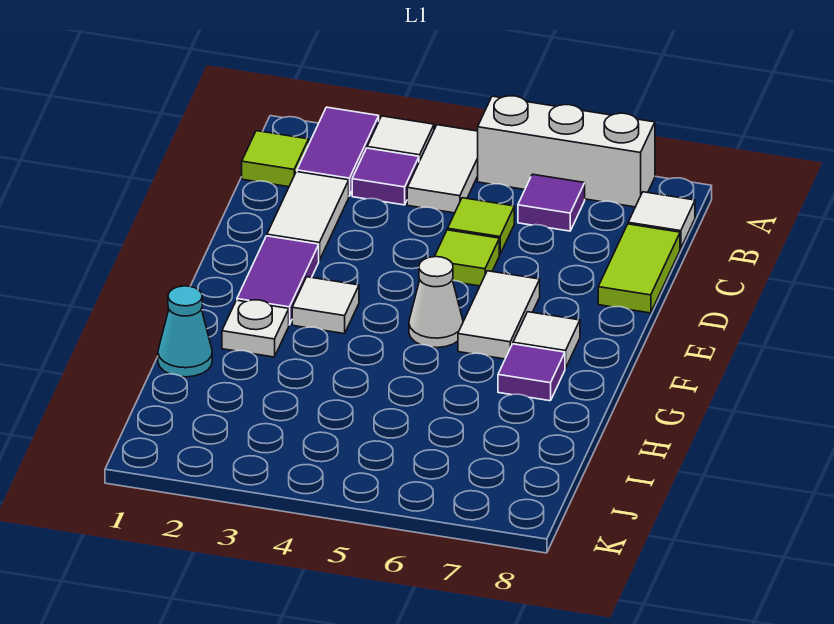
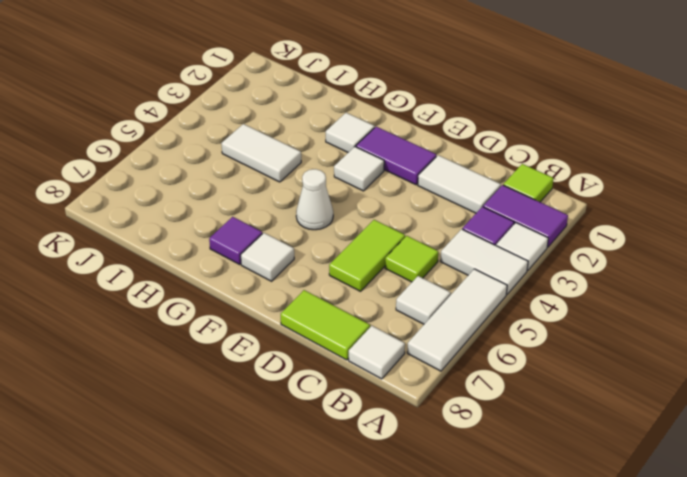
white brick A5:A7 level 1 -> white tile A5:A7 level 1
purple tile B6 level 1 -> white tile B6 level 1
lime tile D5 level 1 -> lime tile D5:D6 level 1
white tile E6:F6 level 1 -> white tile H4:I4 level 1
white plate G2 level 1 -> white tile G2 level 1
cyan cone H1 level 1 -> none

